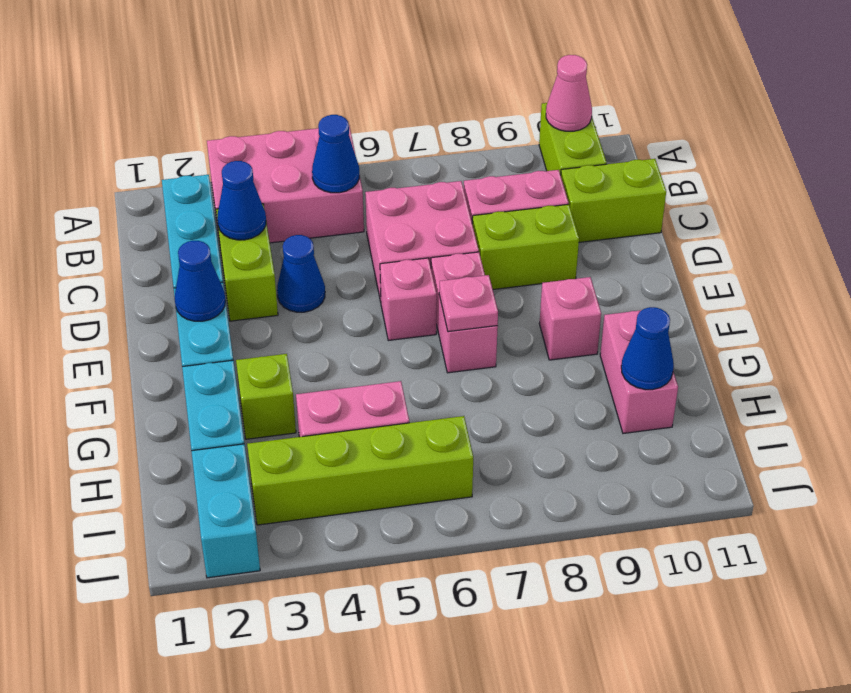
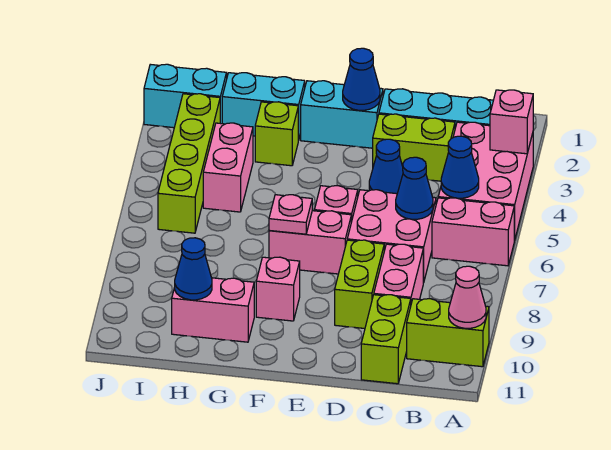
none -> pink brick A3 level 2
none -> pink brick A6:B6 level 1
blue cone C3 level 2 -> blue cone C6 level 2

